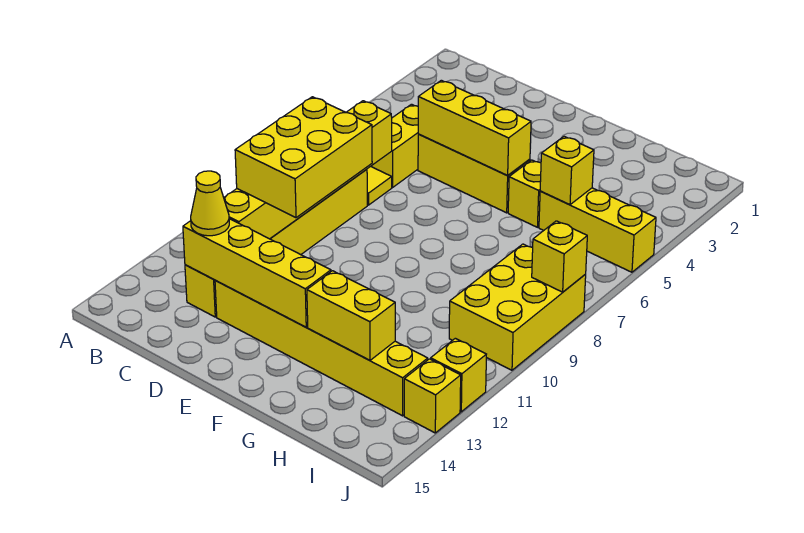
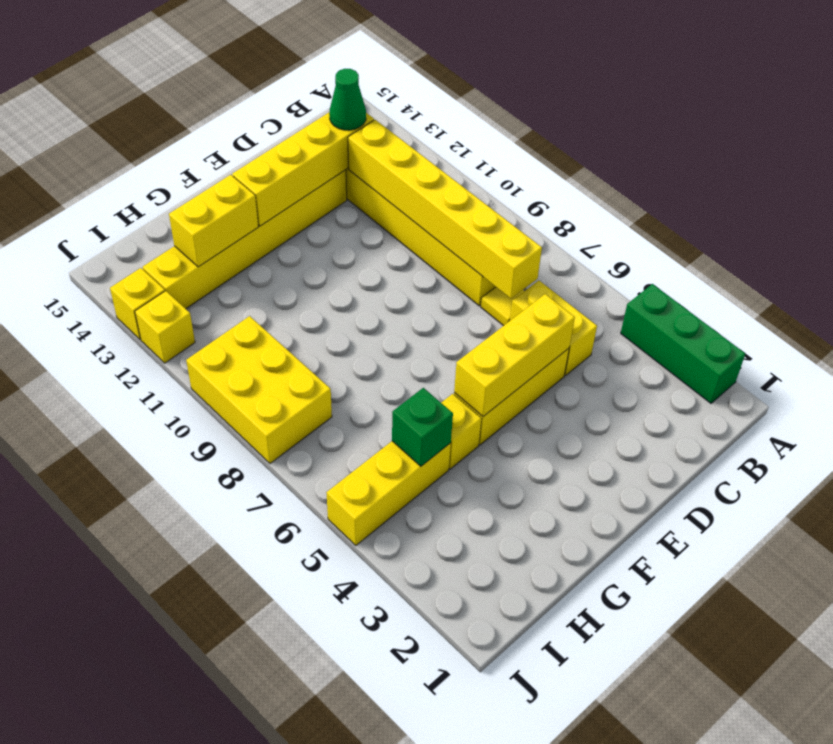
none -> green brick A2:A4 level 1
yellow brick C9:D11 level 3 -> none
yellow cone C13 level 3 -> green cone C13 level 3
yellow brick H5 level 2 -> green brick H5 level 2
yellow brick J8 level 2 -> none

